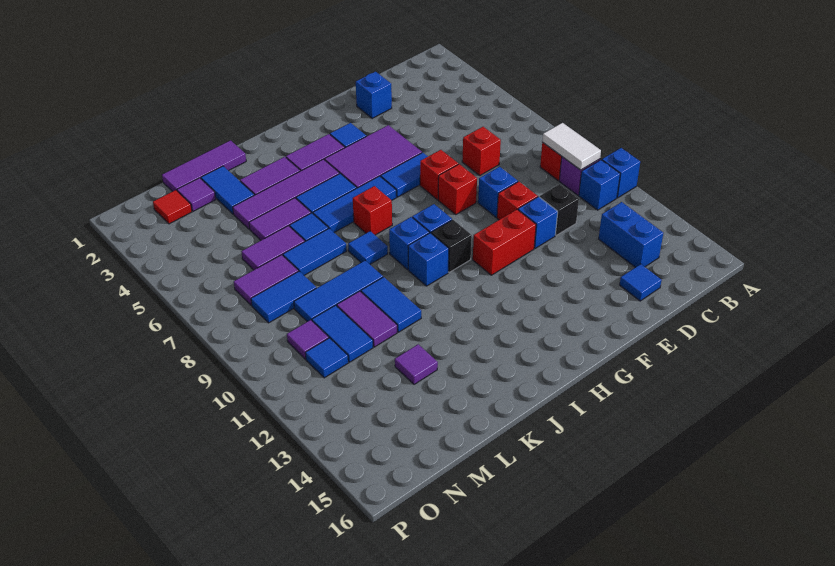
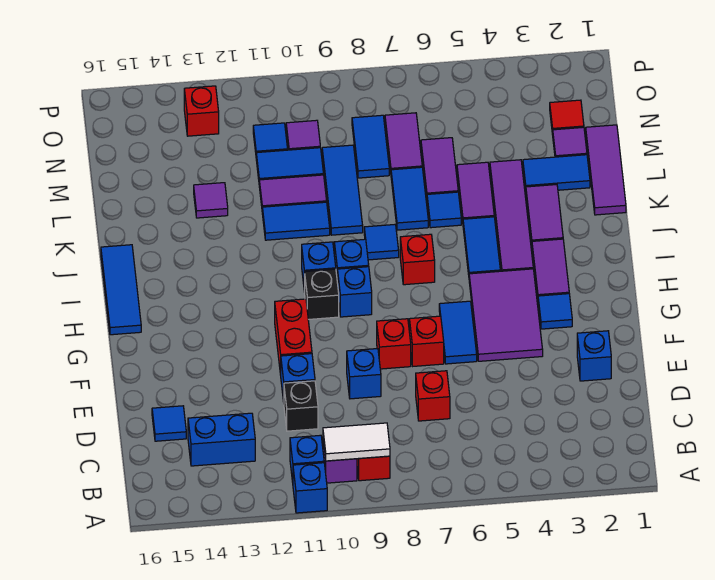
red brick E10 level 1 -> red brick O13 level 1
blue tile H6:J6 level 1 -> blue tile H16:J16 level 1

